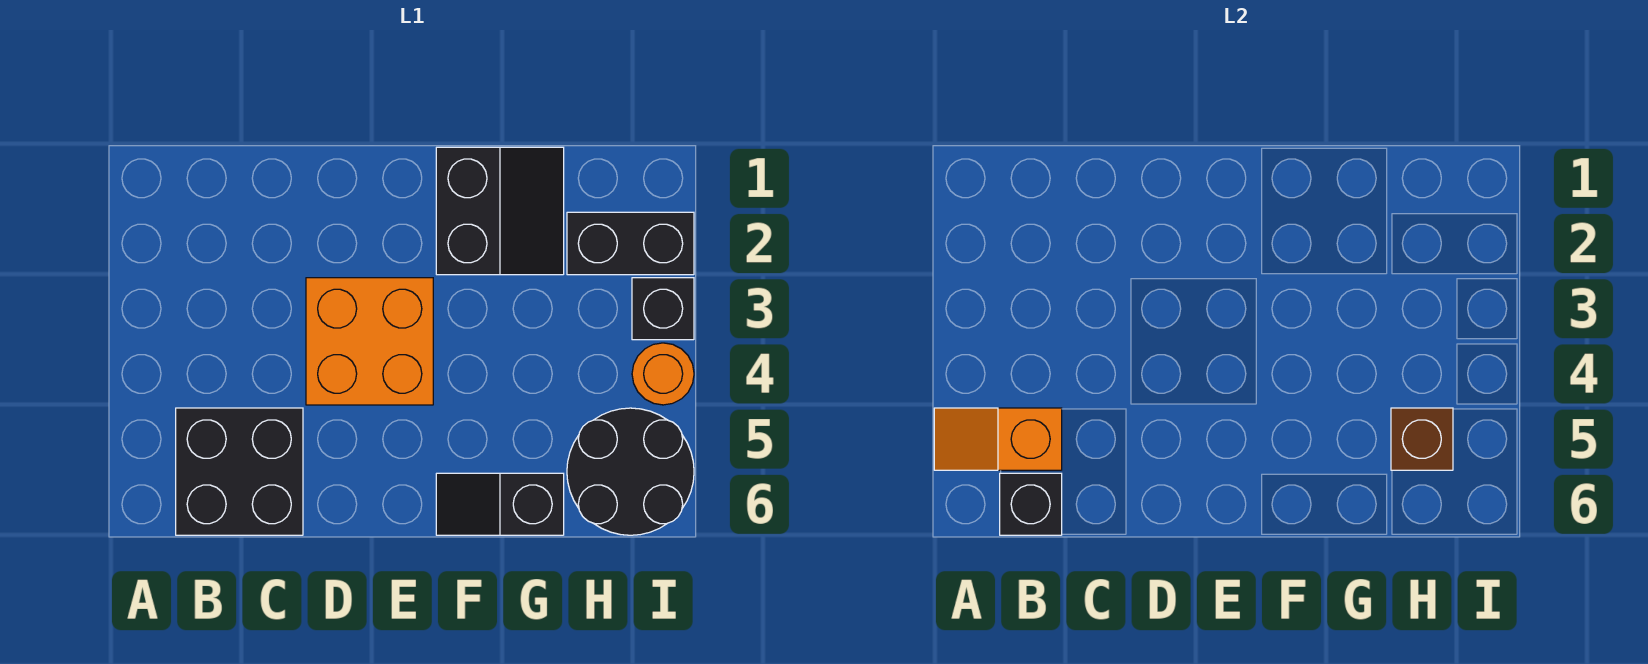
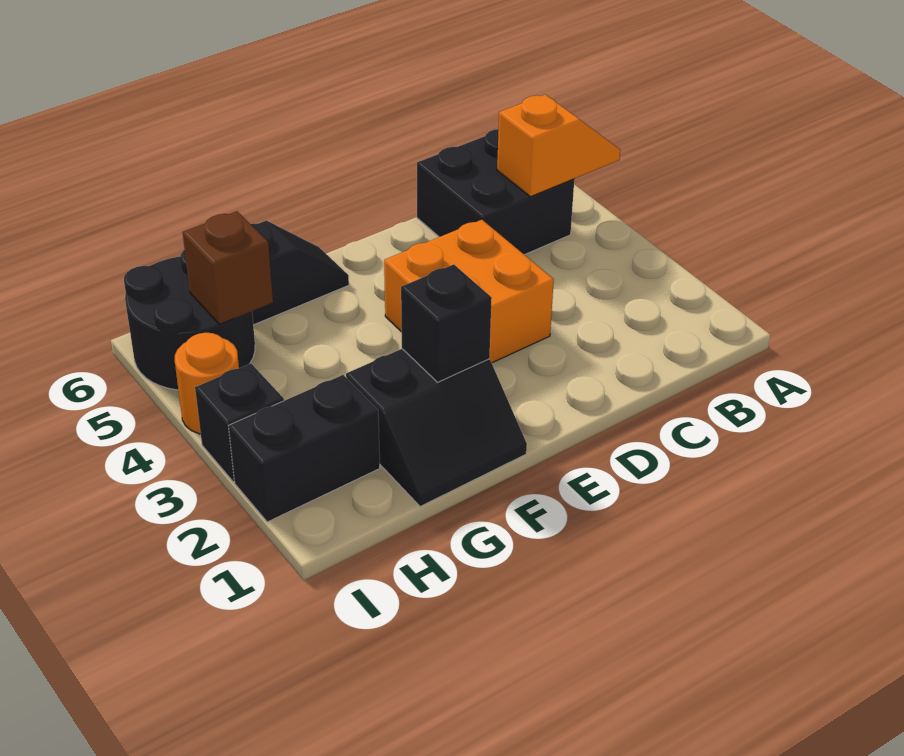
black brick B6 level 2 -> black brick F2 level 2
black slope F1:G2 level 1 top F -> black slope F1:G2 level 1 top 2

